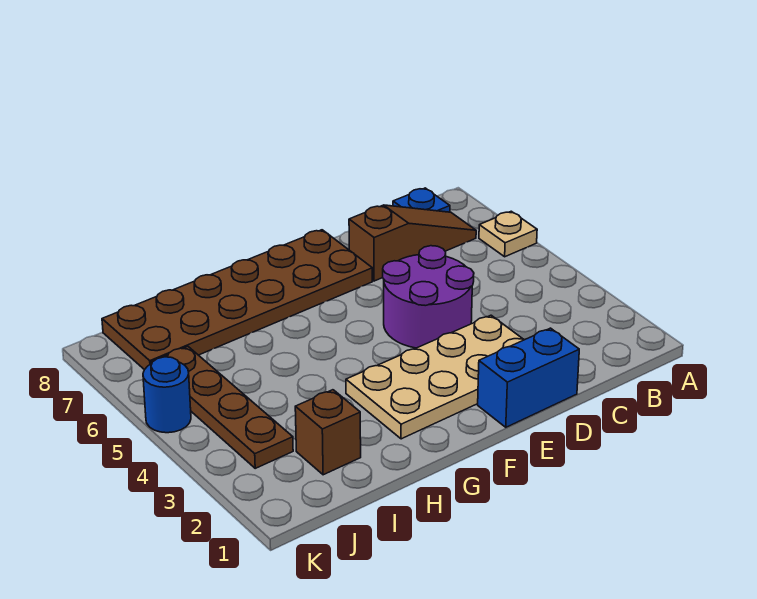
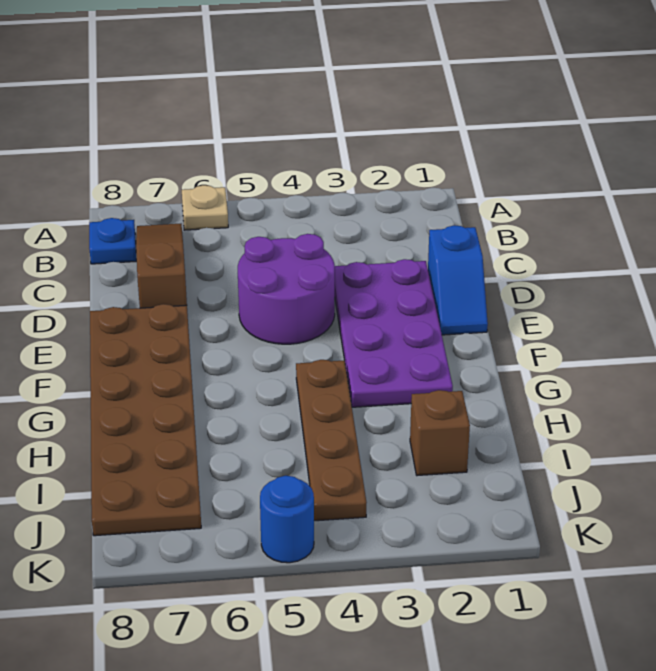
blue brick D1:E1 level 1 -> blue slope D1:E1 level 1 top D
tan plate D2:G3 level 1 -> purple plate D2:G3 level 1
brown plate J3:J6 level 1 -> brown plate G4:J4 level 1

